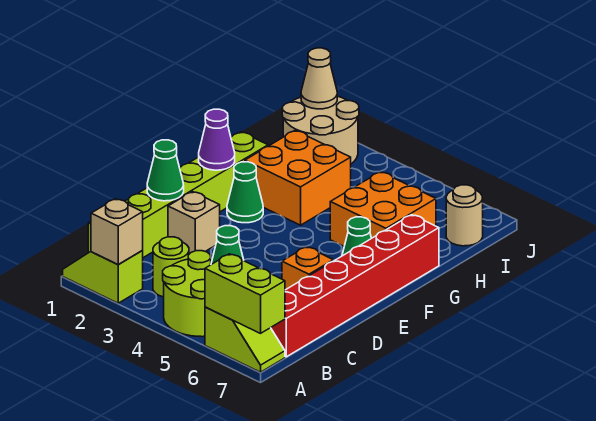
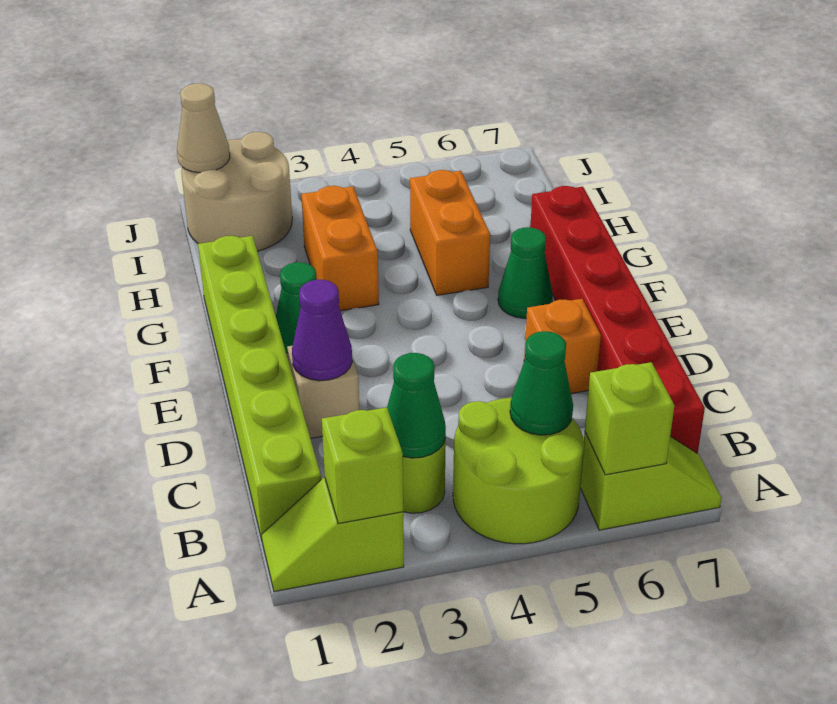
tan brick A2 level 2 -> lime brick A2 level 2
lime brick A6:A7 level 2 -> lime brick A6 level 2
green cone D1 level 2 -> green cone B3 level 2
purple cone F1 level 2 -> purple cone D2 level 2
orange brick G2:H3 level 1 -> orange brick G3:H3 level 1
orange brick G5:H6 level 1 -> orange brick G5:H5 level 1
tan round brick I7 level 1 -> none

